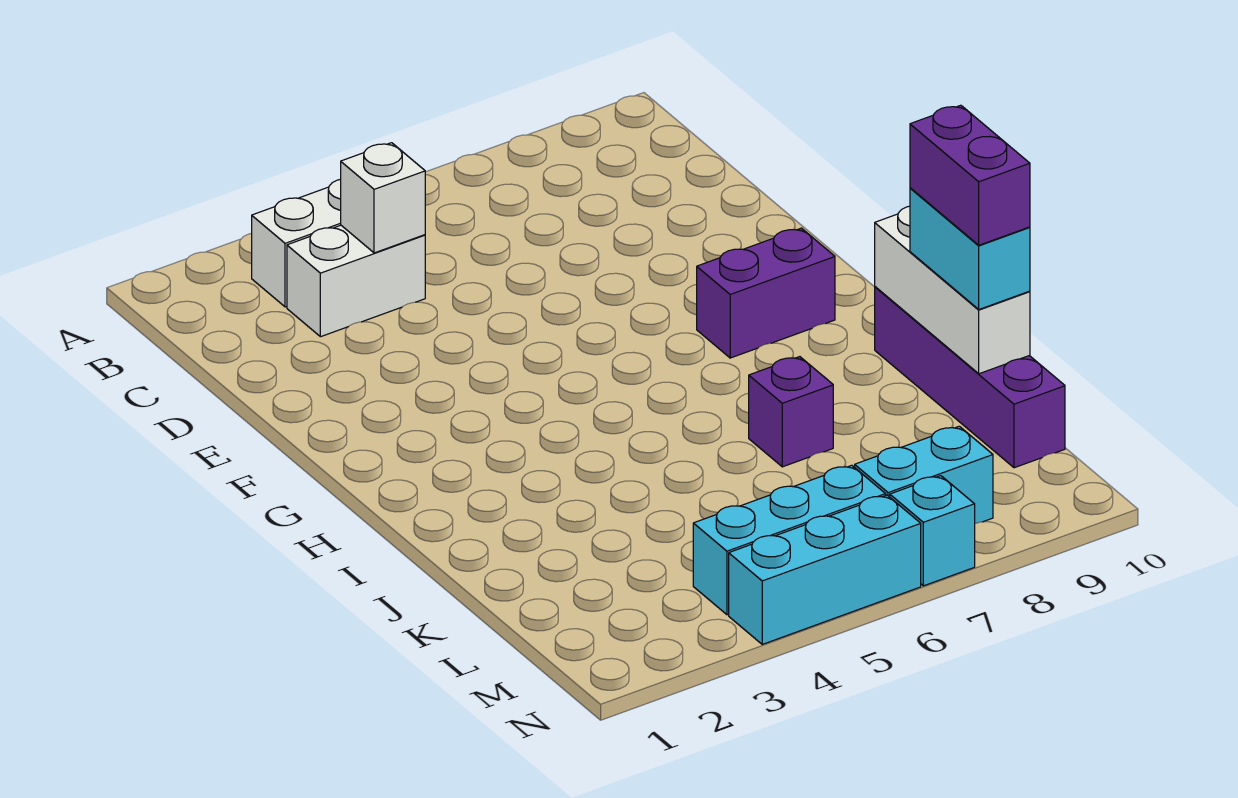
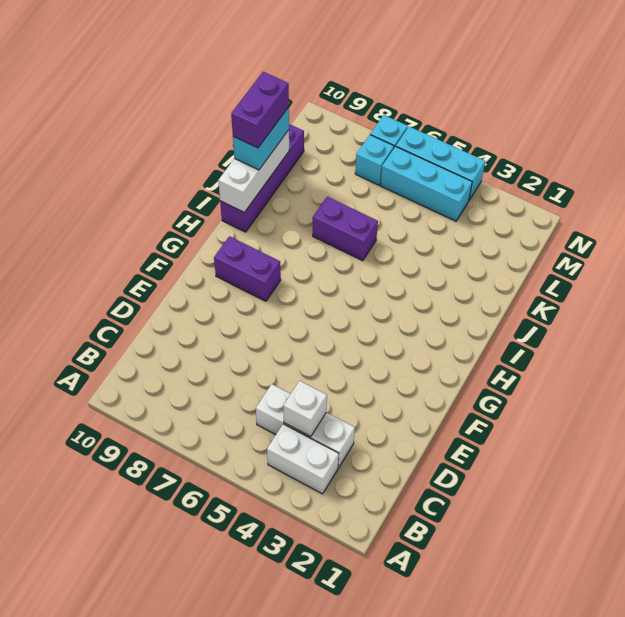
white brick C3:C4 level 1 -> white brick C3:C5 level 1
purple brick J7 level 1 -> purple brick J6:J7 level 1
cyan brick M7:M8 level 1 -> cyan brick M7 level 1

